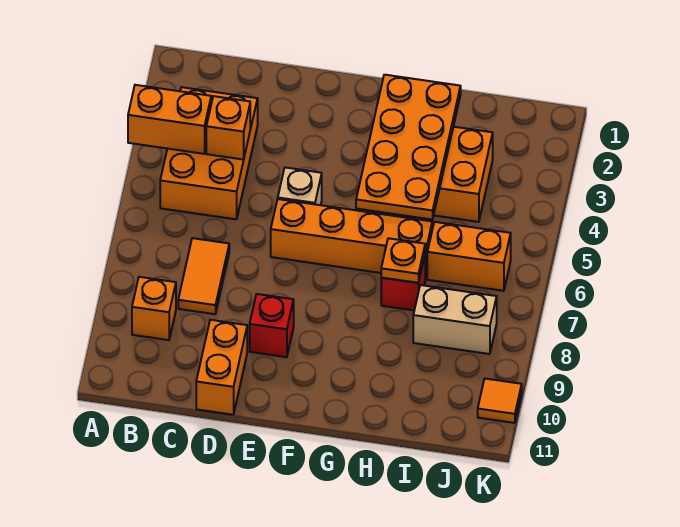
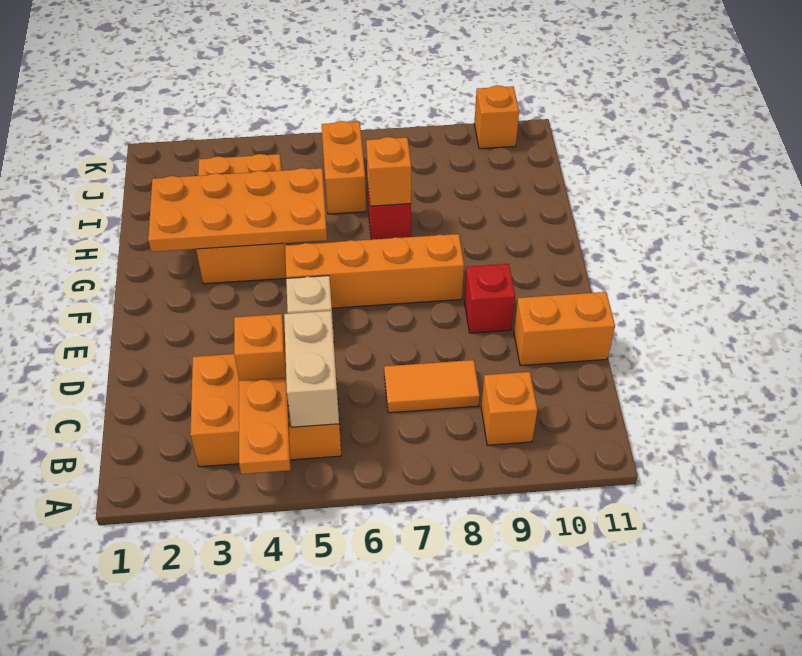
orange brick A4:B4 level 2 -> orange plate A4:B4 level 2
orange brick E6:H6 level 1 -> orange brick F5:F8 level 1
orange plate H7 level 2 -> orange brick H7 level 2
tan brick I8:J8 level 1 -> tan brick B5:C5 level 2
orange tile K10 level 1 -> orange brick K10 level 1

